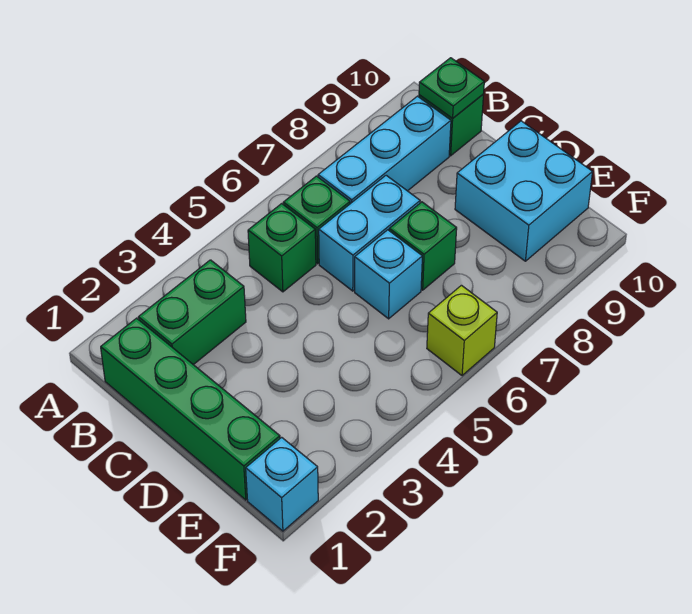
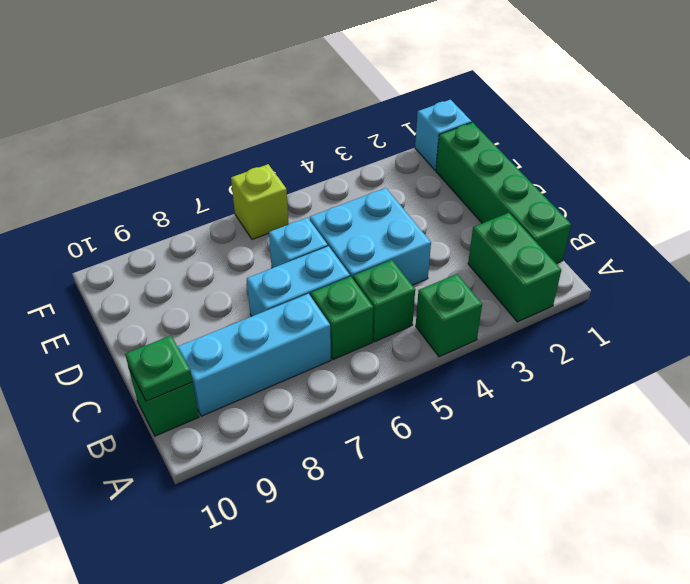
green brick B2:B3 level 1 -> green brick A2:B2 level 1
green brick D7 level 1 -> green brick A4 level 1
cyan brick D9:E10 level 1 -> cyan brick C4:D5 level 1

